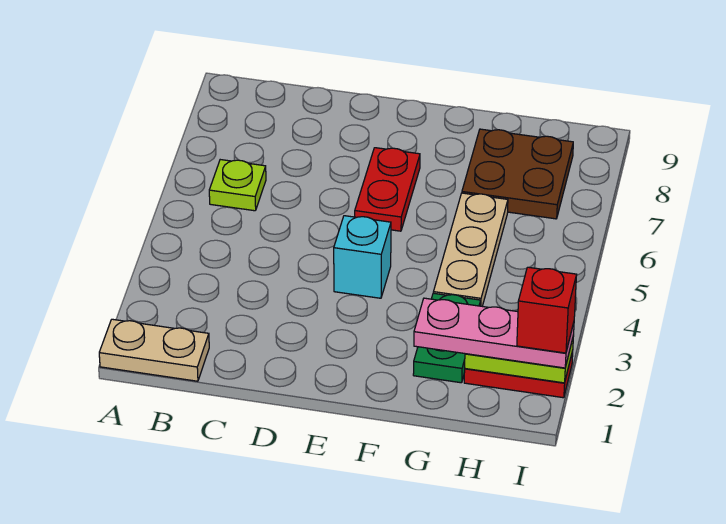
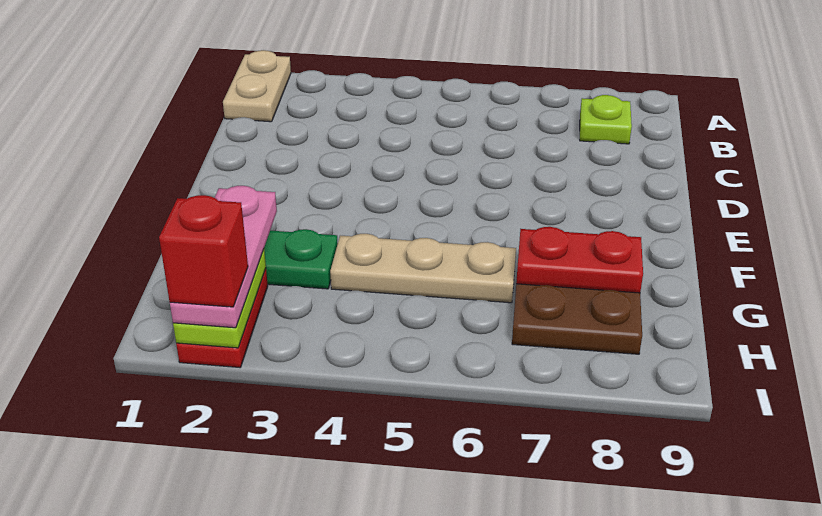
lime plate B6 level 1 -> lime plate B8 level 1
cyan brick E4 level 1 -> none
red plate E6:E7 level 1 -> red plate G7:G8 level 2

